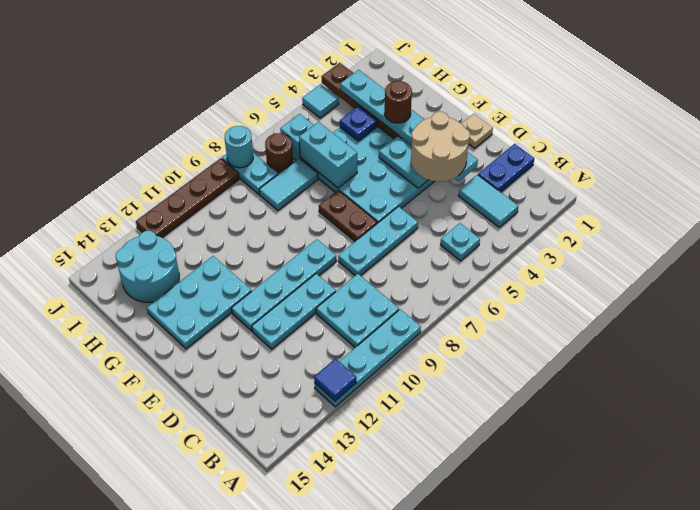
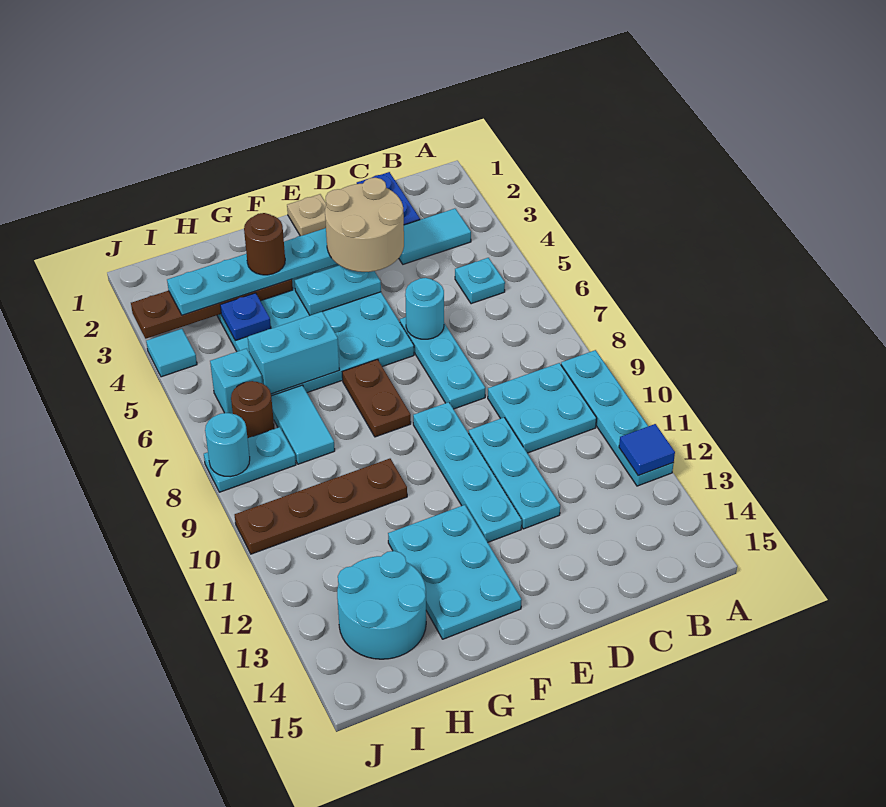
none -> cyan round brick D6 level 2
brown plate E7:F7 level 1 -> brown plate F7:F8 level 1
brown plate J9:J12 level 1 -> brown plate G10:J10 level 1

